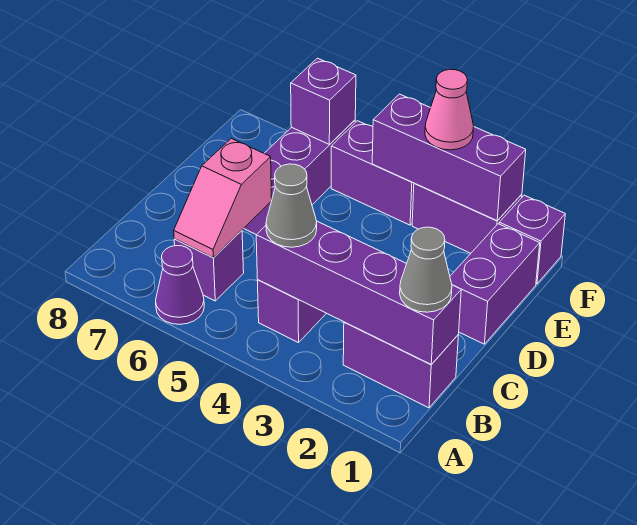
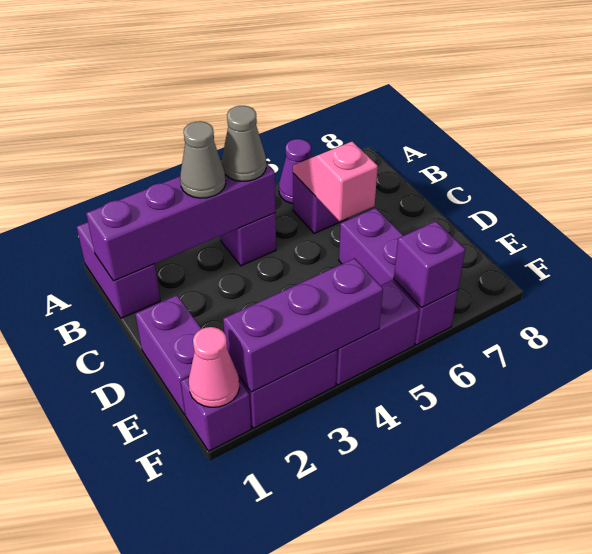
purple brick B1:B2 level 1 -> purple brick A1:B1 level 1
grey cone B1 level 3 -> grey cone B3 level 3
pink cone F3 level 3 -> pink cone F1 level 2

